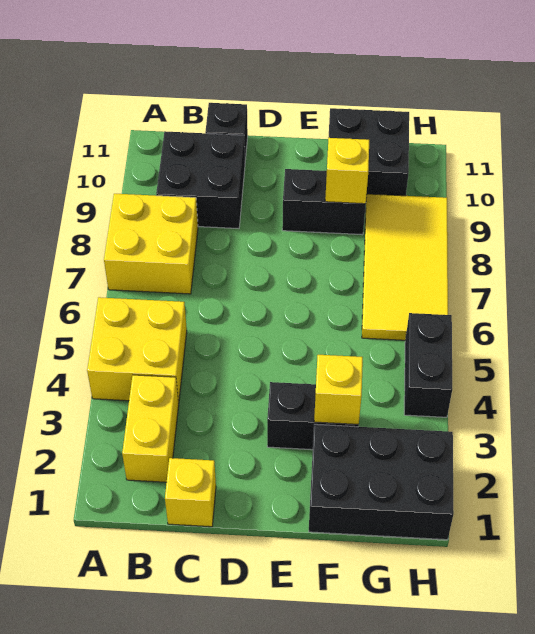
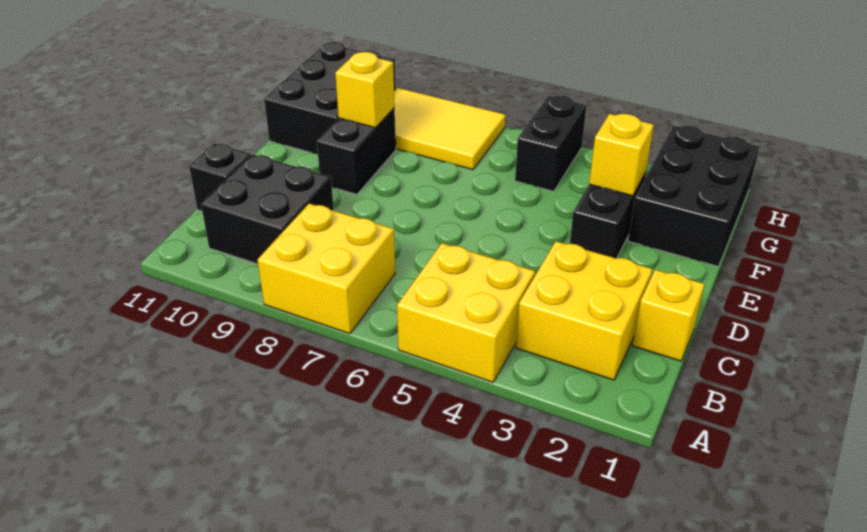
yellow brick B2:B3 level 1 -> yellow brick B2:C3 level 1
black brick F10:G11 level 1 -> black brick F10:H11 level 1
yellow tile G6:H9 level 1 -> yellow tile G7:H9 level 1
black brick H4:H5 level 1 -> black brick G5:H5 level 1

